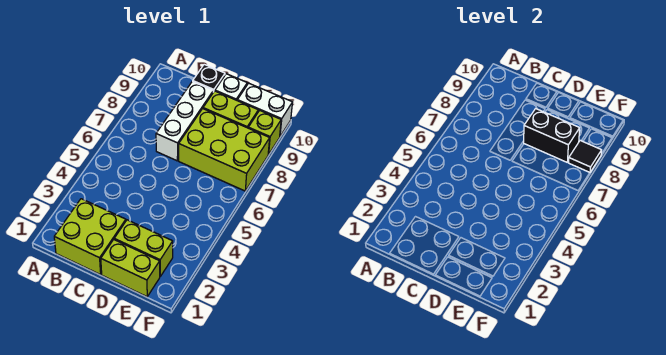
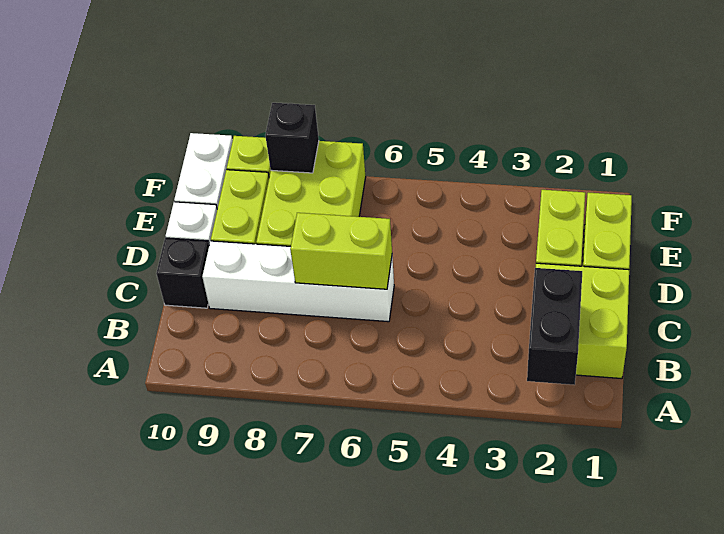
none -> lime brick C6:C7 level 2
white brick C7:C9 level 1 -> white brick C6:C9 level 1
black brick D8:E8 level 2 -> black brick A2:B2 level 2
black tile F8 level 2 -> black brick F8 level 2

